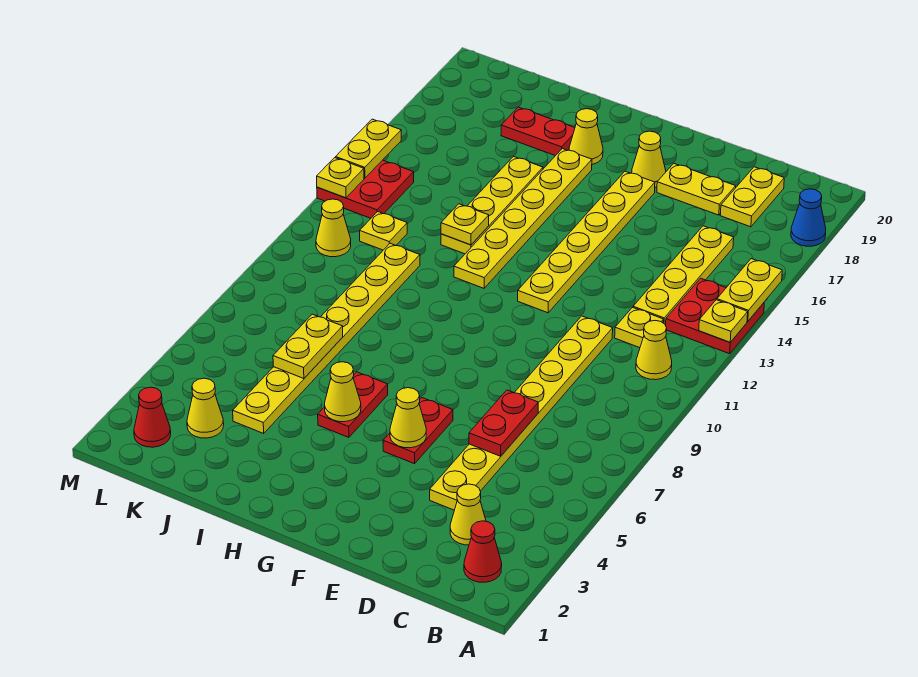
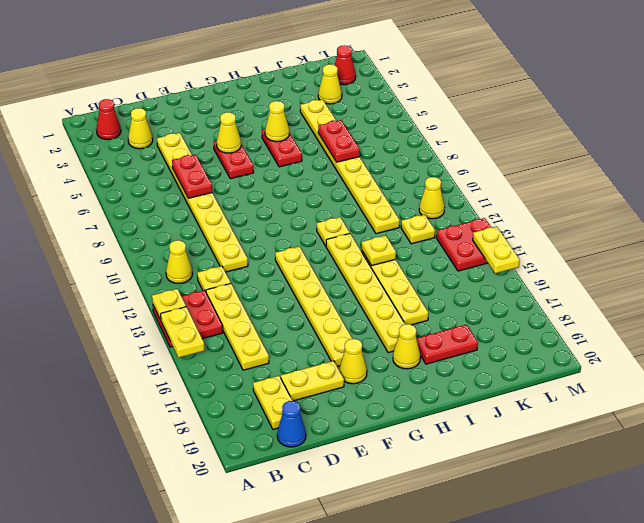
blue cone A18 level 1 -> blue cone C20 level 1
yellow plate J6:J7 level 2 -> red plate J6:J7 level 2
yellow plate M13 level 2 -> yellow plate H11 level 1

